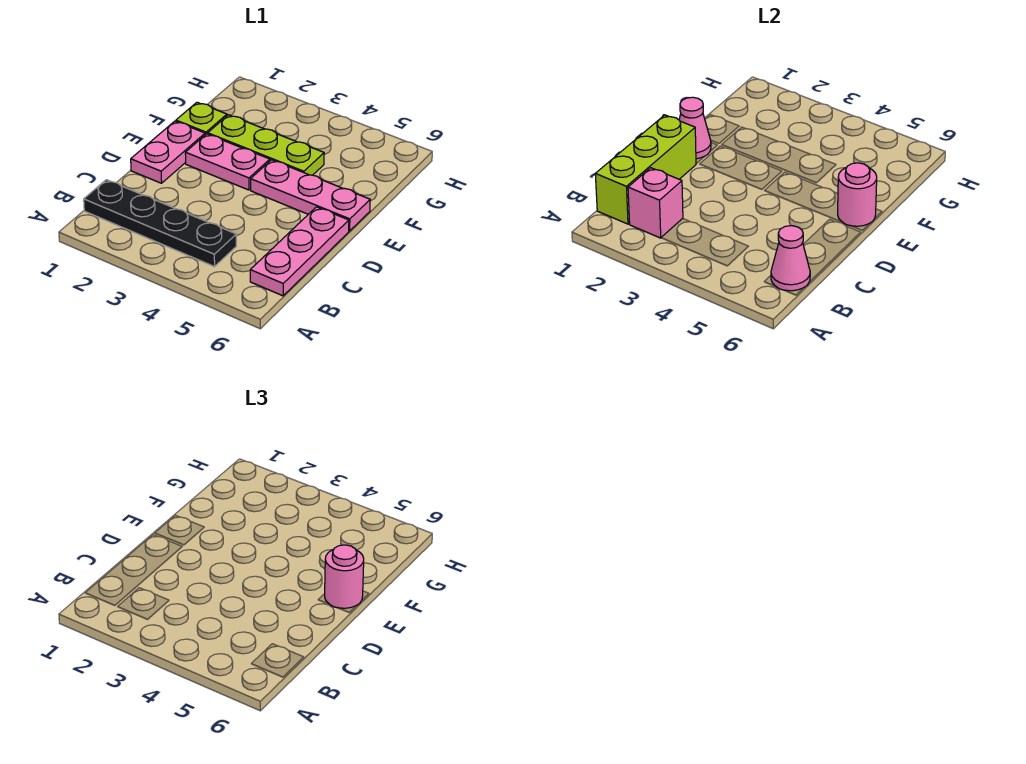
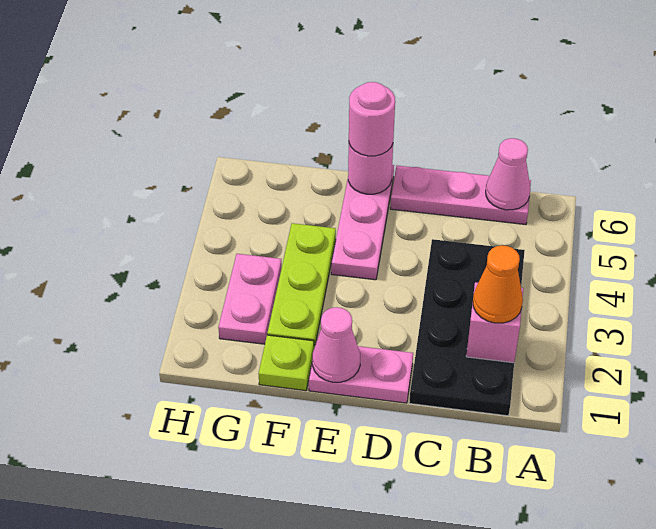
black plate B1:B4 level 1 -> black plate B1:C4 level 1
lime brick B1:D1 level 2 -> none
none -> orange cone B2 level 3
pink plate E2:E3 level 1 -> pink plate G2:G3 level 1

